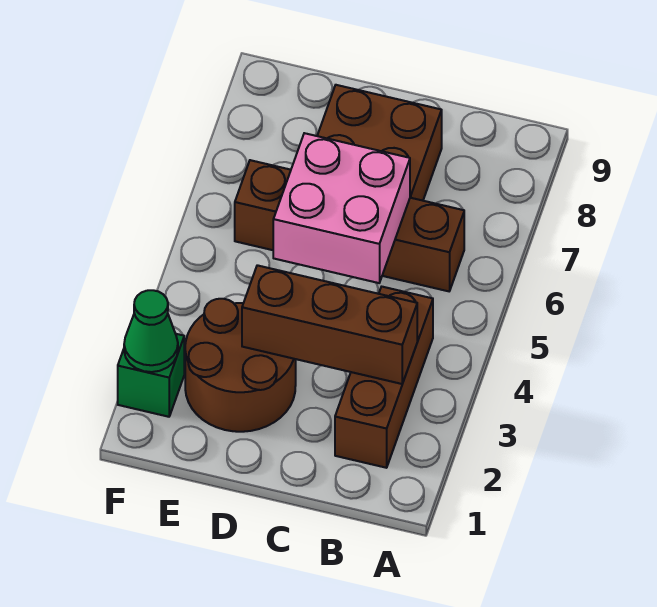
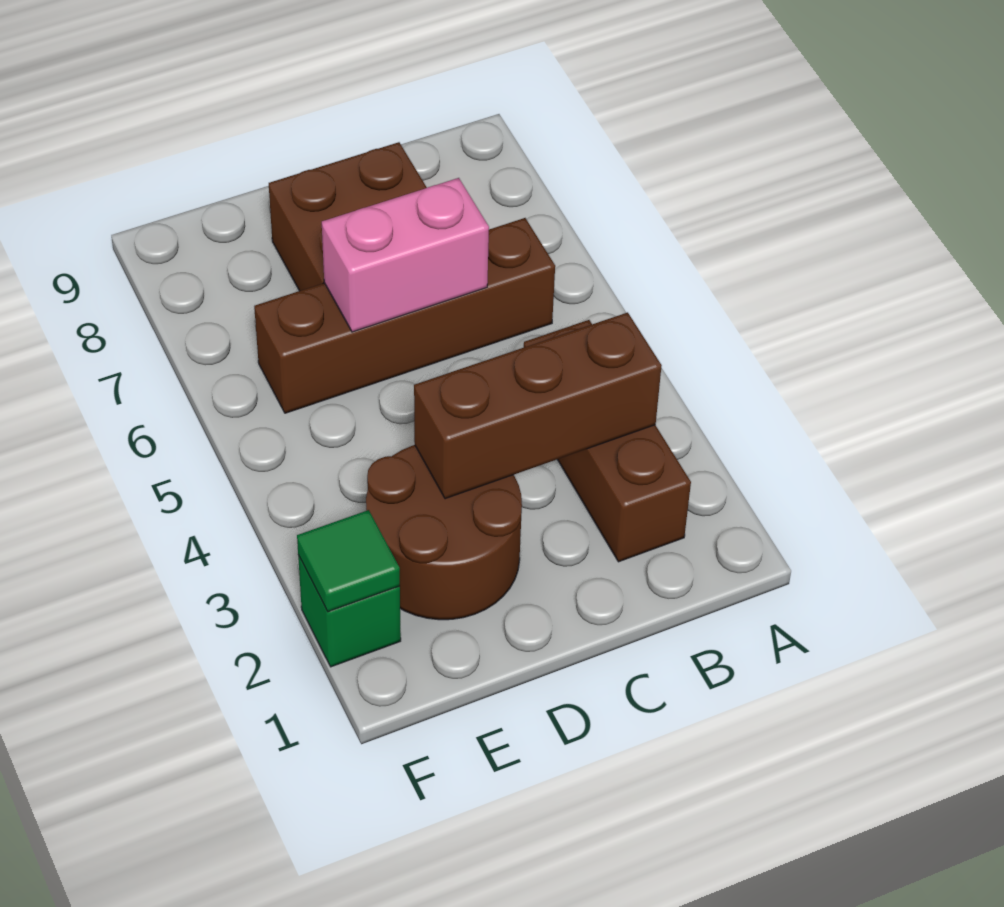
pink brick C5:D6 level 2 -> pink brick C6:D6 level 2
green cone F2 level 2 -> green tile F2 level 2

